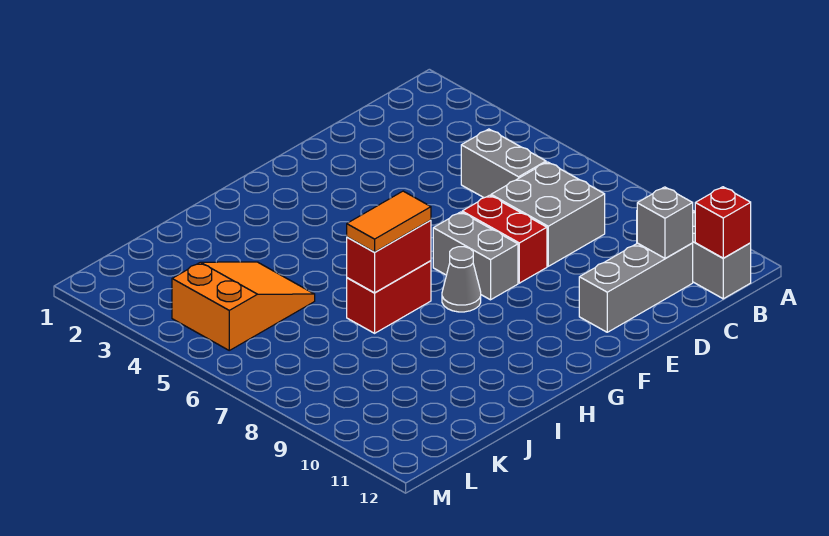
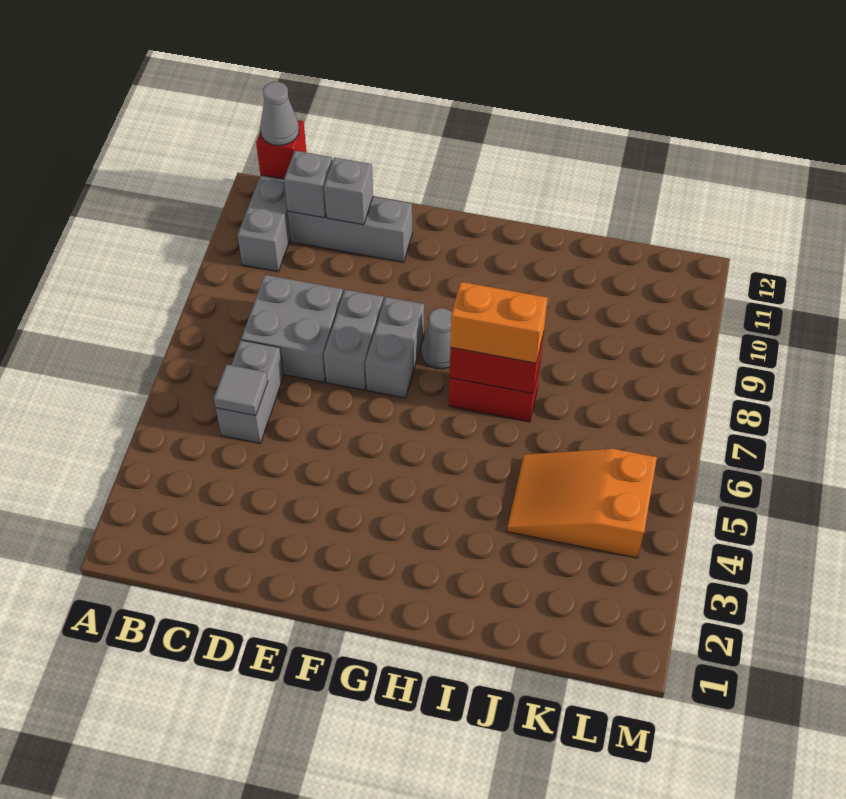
none -> grey cone B12 level 3
none -> grey tile C5 level 2
none -> grey brick D11 level 2
red brick E7:E8 level 1 -> grey brick E7:E8 level 1
orange tile H7:I7 level 3 -> orange brick H7:I7 level 3

